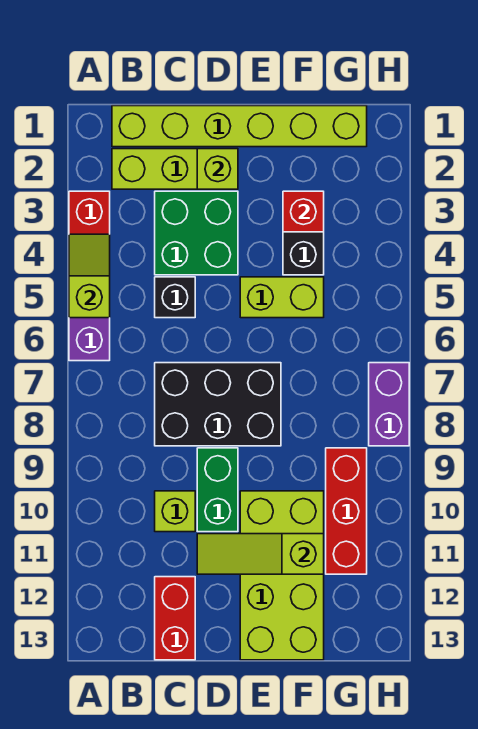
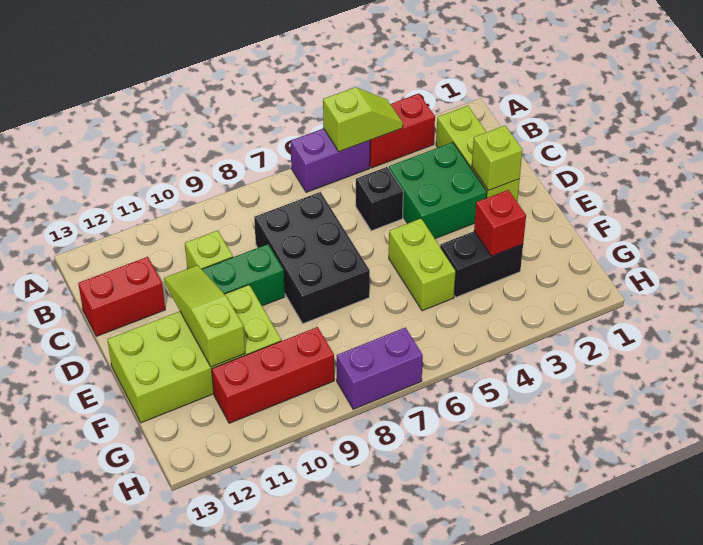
lime brick B1:G1 level 1 -> none

